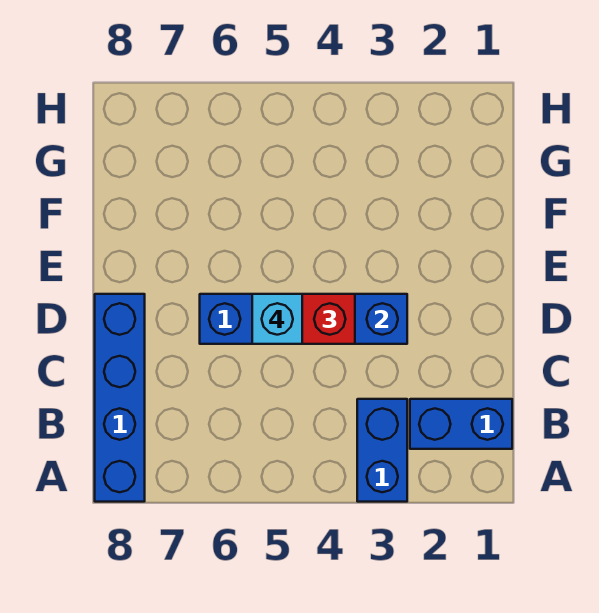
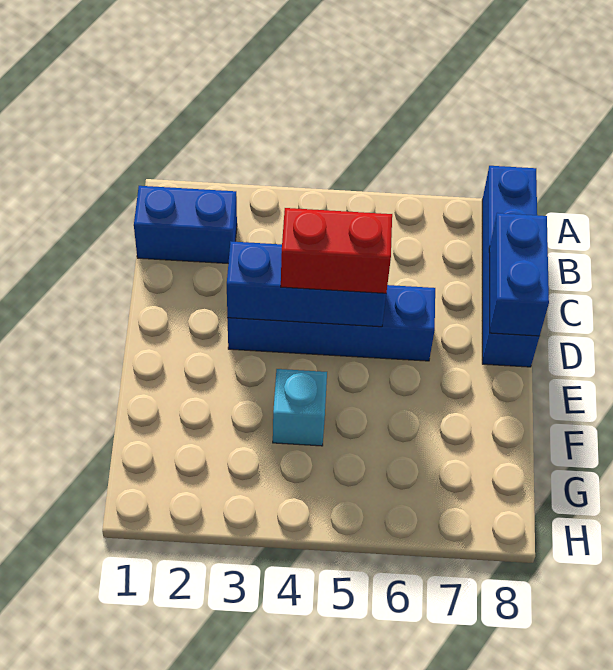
blue brick A3:B3 level 1 -> blue brick C8:D8 level 2
cyan brick D5 level 4 -> cyan brick F4 level 1

